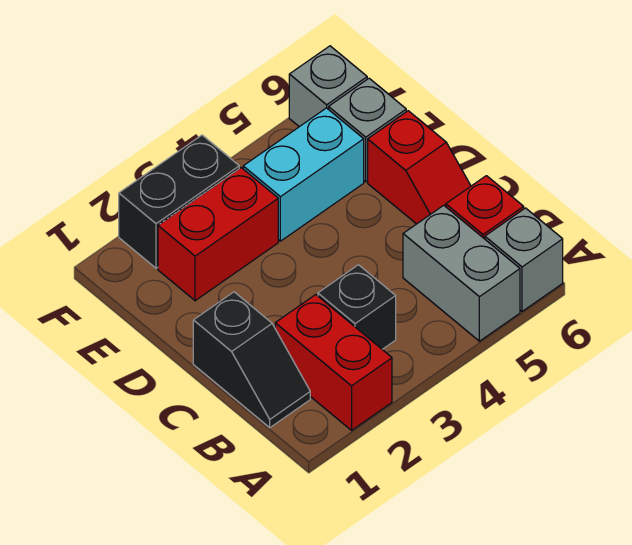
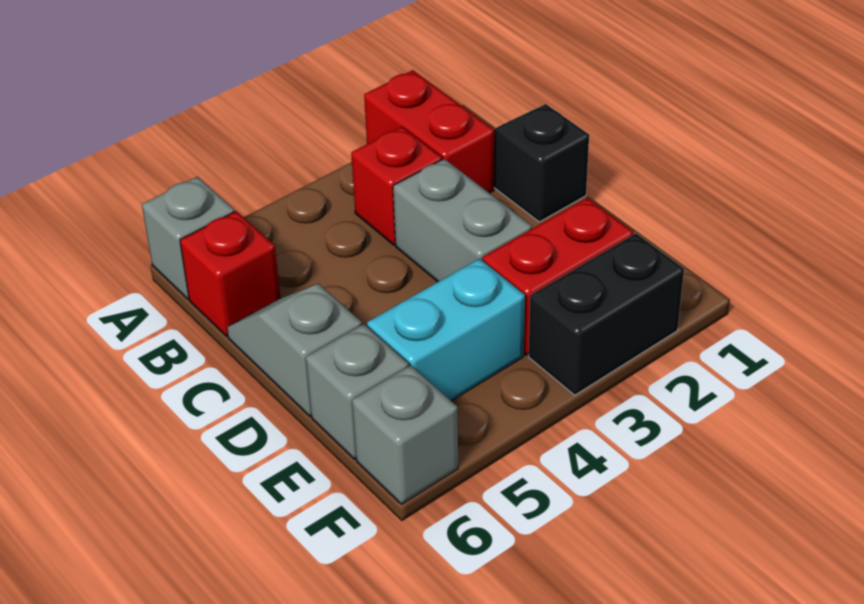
grey brick A5:B5 level 1 -> grey brick C3:D3 level 1
black brick B3 level 1 -> red brick B3 level 1
red slope C6:D6 level 1 top D -> grey slope C6:D6 level 1 top D

